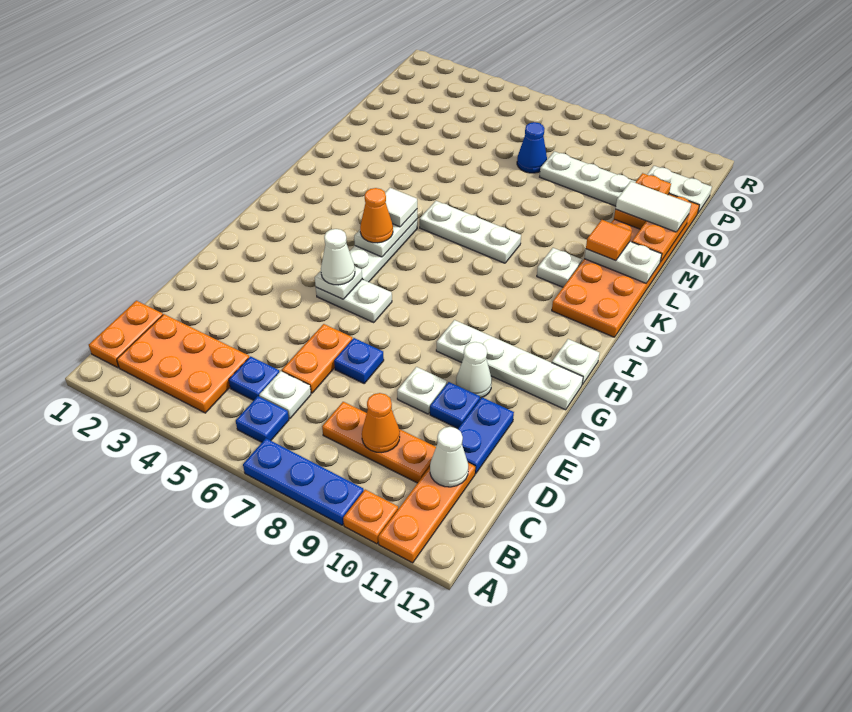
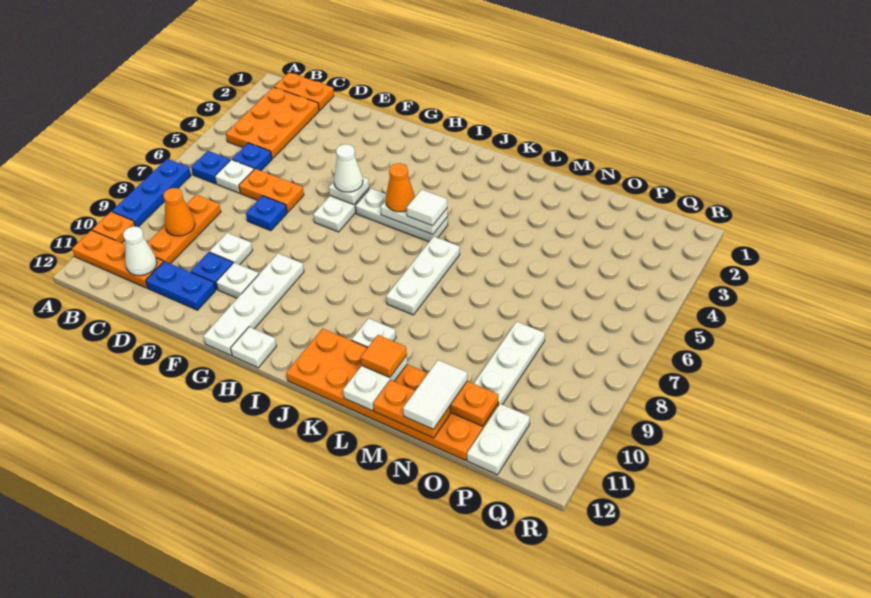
white cone F10 level 1 -> white plate F10 level 1
blue cone O7 level 1 -> none

